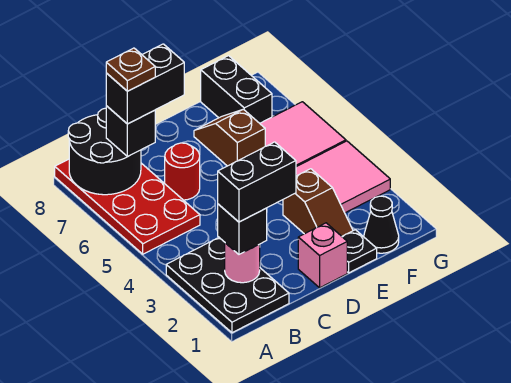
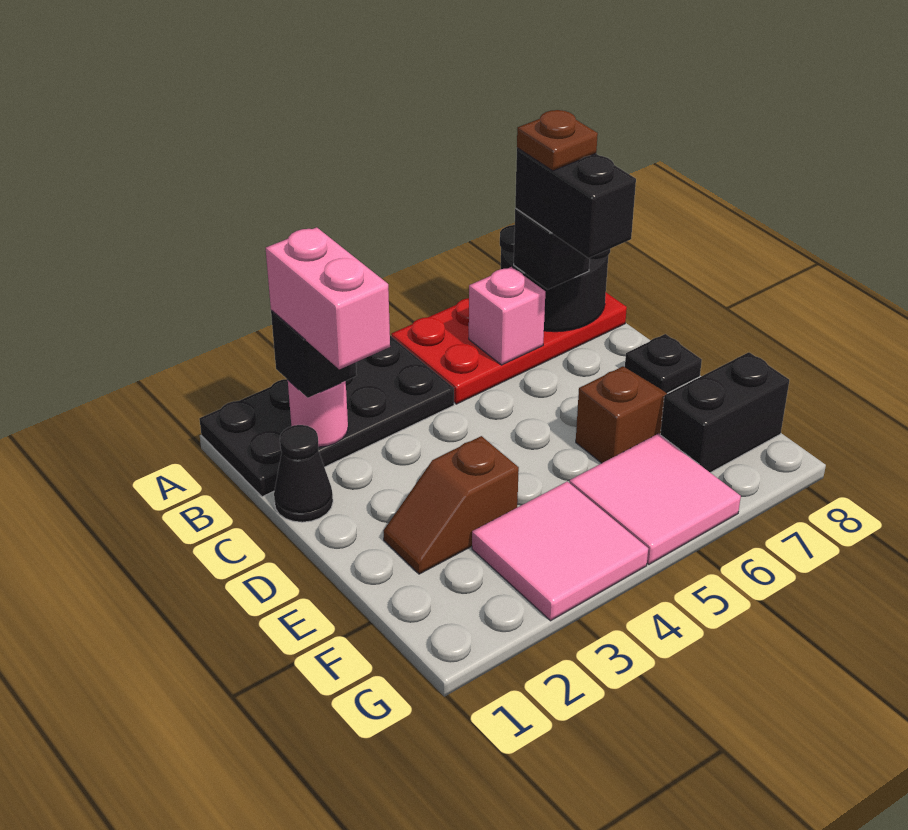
black plate A1:B3 level 1 -> black plate A1:B4 level 1
black brick B2:C2 level 4 -> pink brick B2:C2 level 4
red round brick C6 level 1 -> none
pink brick D1 level 1 -> pink brick B6 level 2
black plate E1 level 1 -> black plate D8 level 1
black cone F1 level 1 -> black cone C1 level 1

